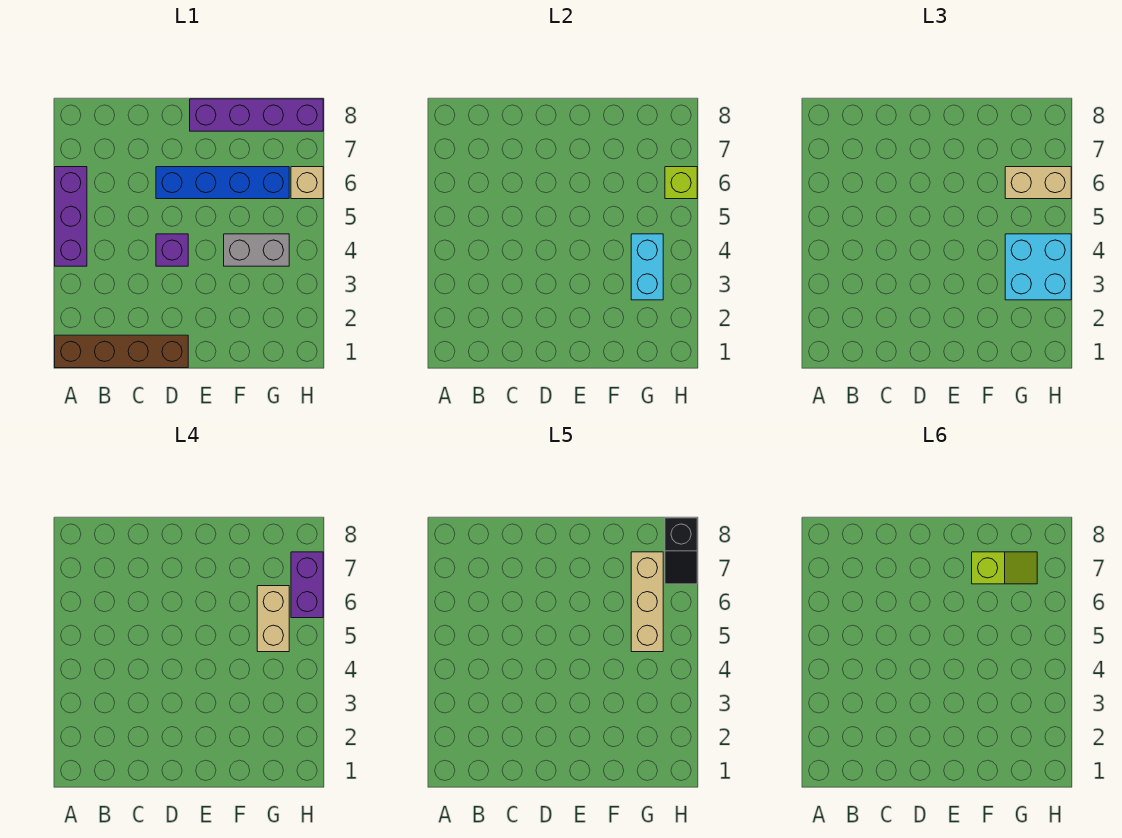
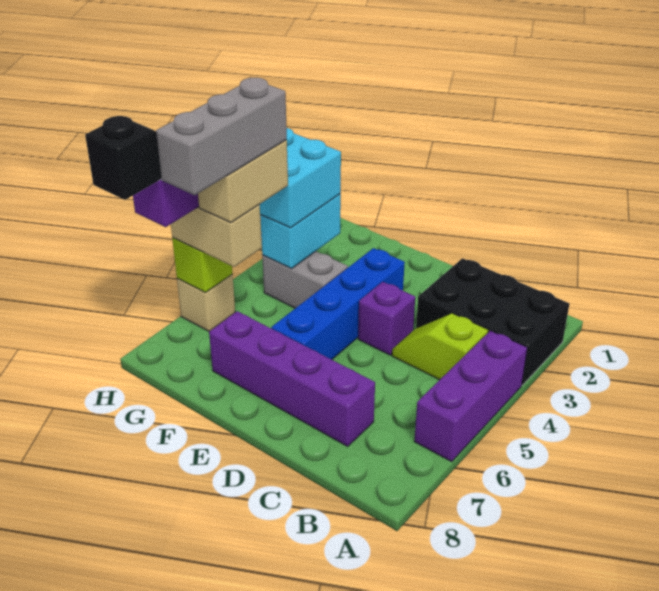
brown brick A1:D1 level 1 -> none
none -> black brick A2:C3 level 1
blue brick D6:G6 level 1 -> blue brick E3:E6 level 1
purple brick E8:H8 level 1 -> purple brick C7:F7 level 1
lime slope F7:G7 level 6 top F -> lime slope B4:C4 level 1 top B
tan brick G5:G7 level 5 -> grey brick G5:G7 level 5

